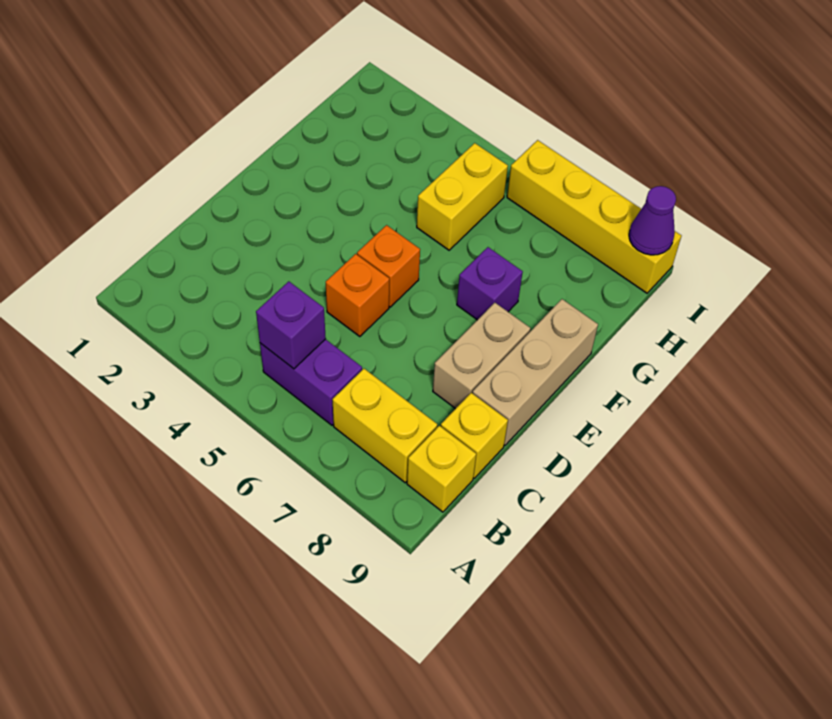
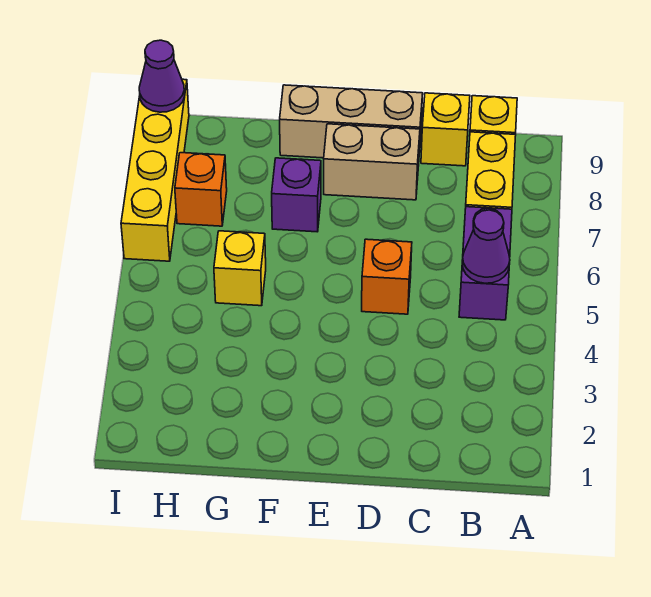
purple brick B5 level 2 -> purple cone B5 level 2
orange brick E5 level 1 -> orange brick H7 level 1
yellow brick G5:H5 level 1 -> yellow brick G5 level 1

